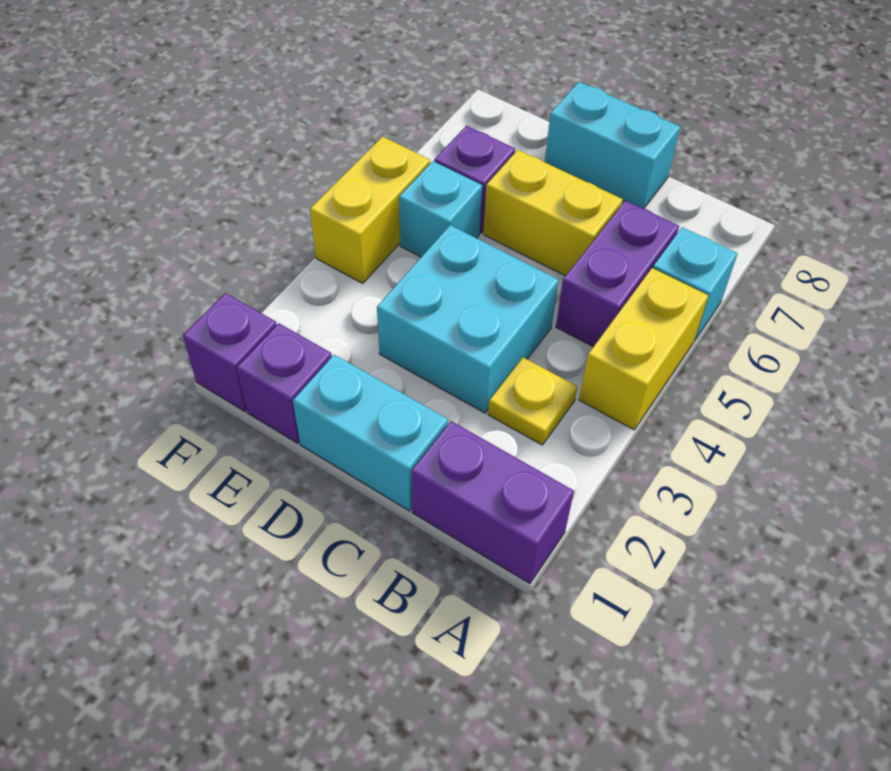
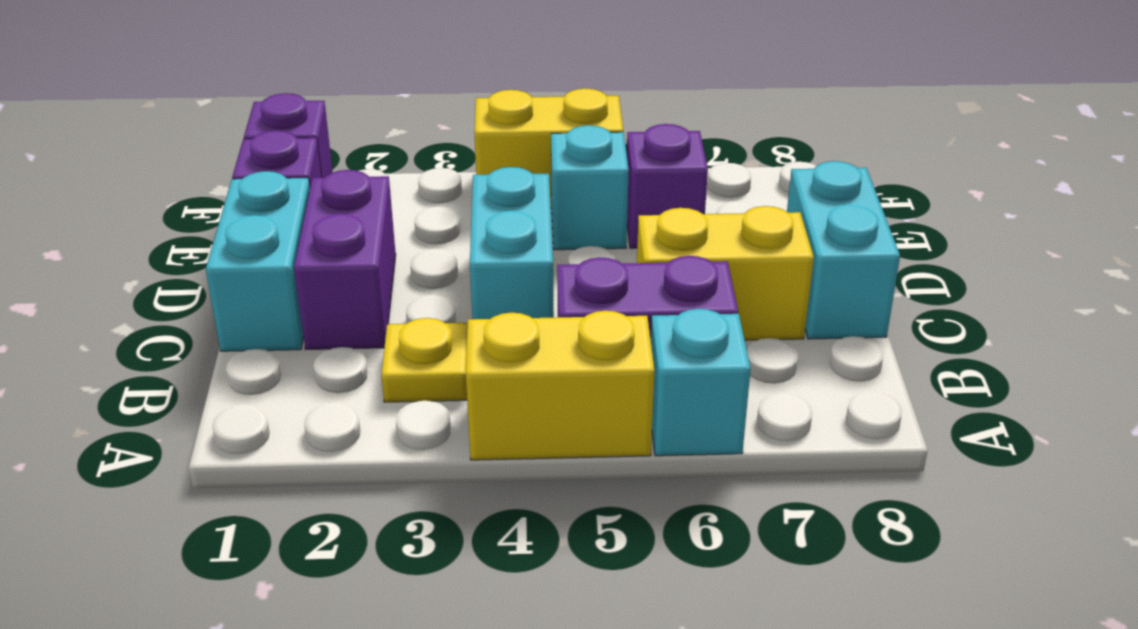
purple brick A1:B1 level 1 -> purple brick C2:D2 level 1
cyan brick C3:D4 level 1 -> cyan brick C4:D4 level 1
yellow brick C6:D6 level 1 -> yellow brick C6:C7 level 1

